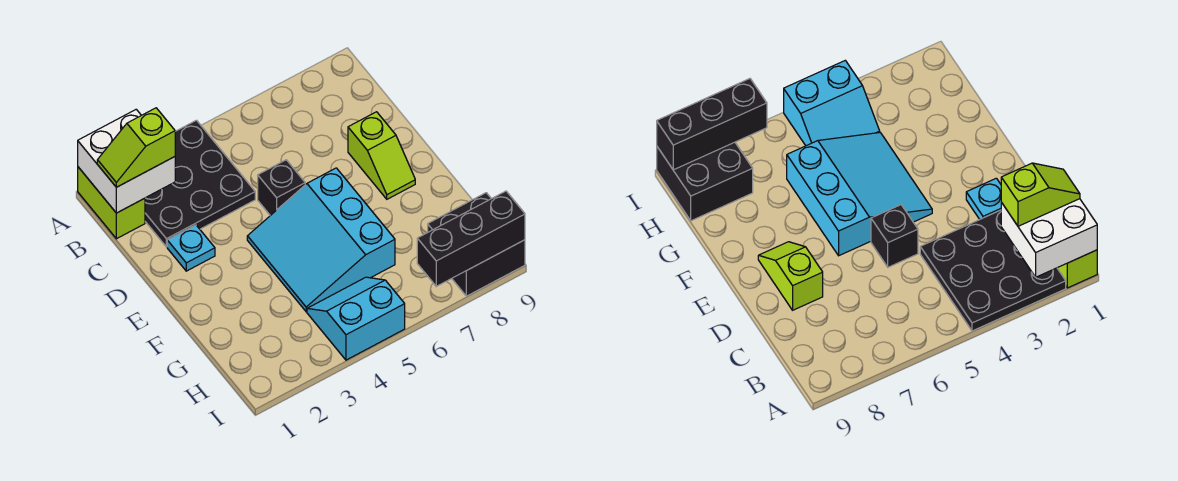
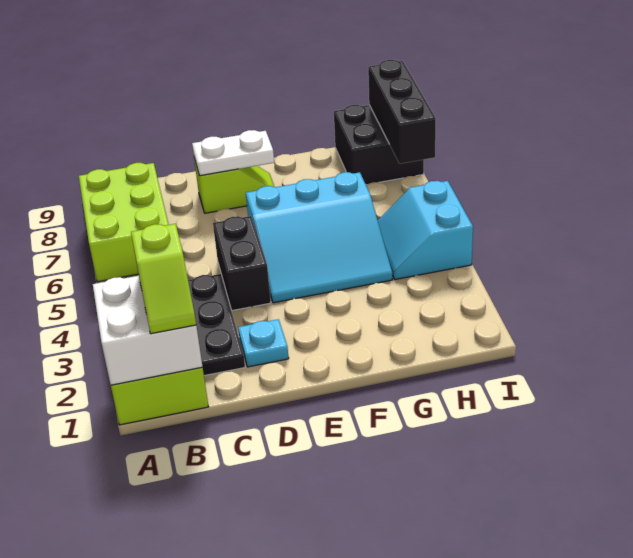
none -> lime brick A6:B8 level 1
black brick D5 level 1 -> black brick D4:D5 level 1
none -> white plate D8:E8 level 2

